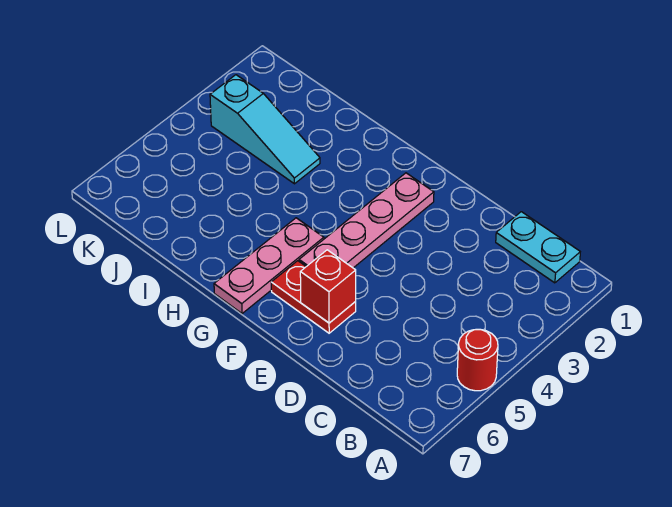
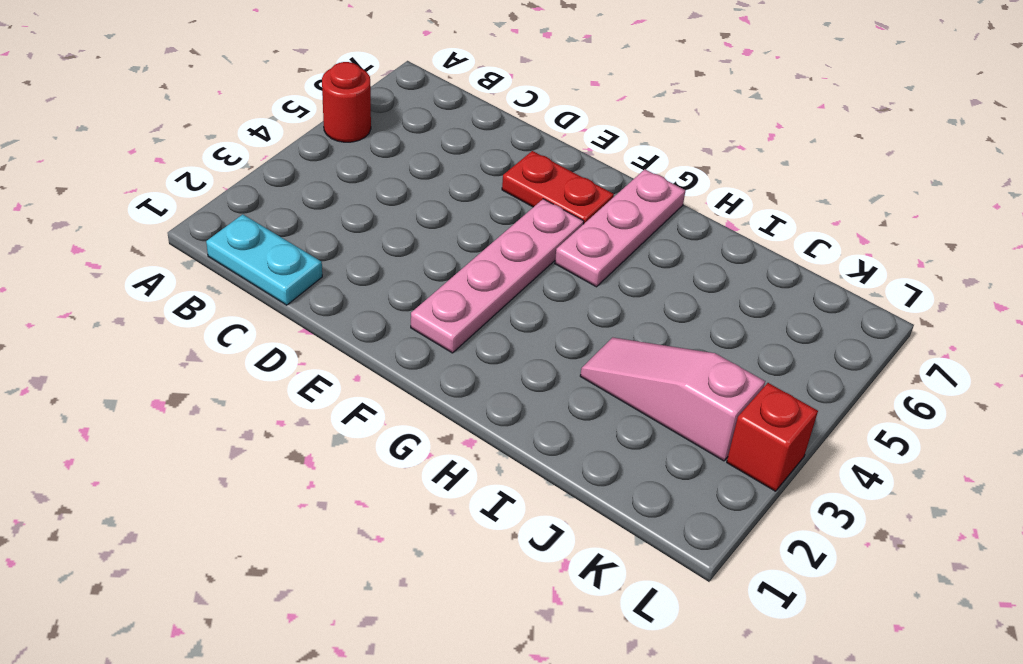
red brick E6 level 2 -> red brick L3 level 1
cyan slope I3:K3 level 1 top K -> pink slope I3:K3 level 1 top K

